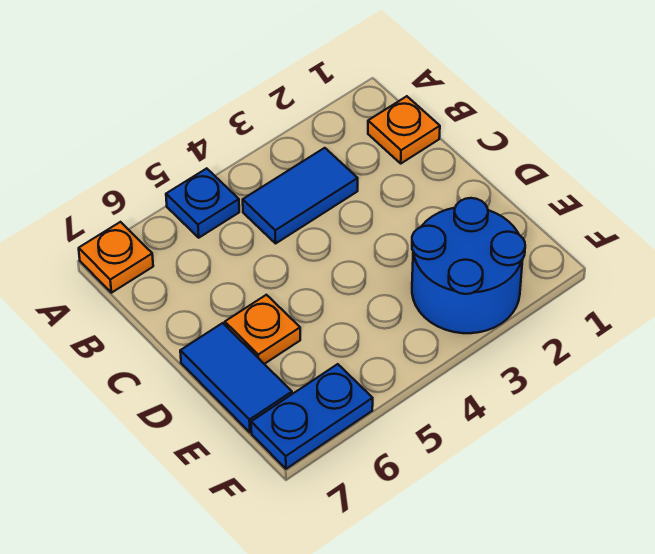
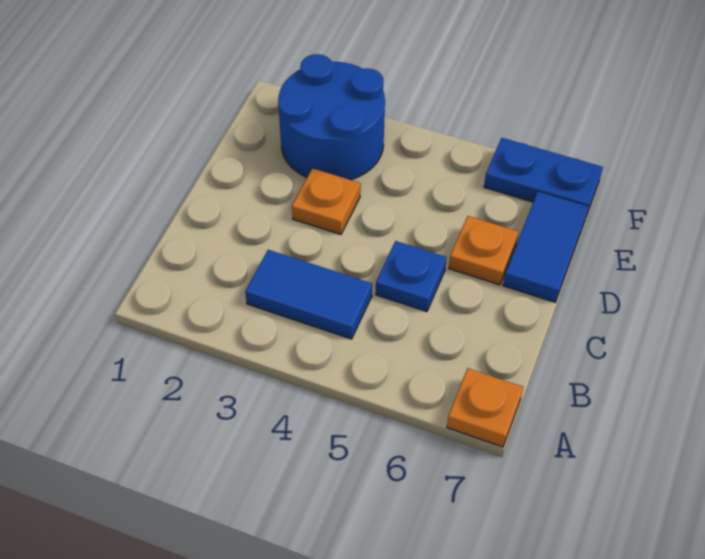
blue plate A5 level 1 -> blue plate C5 level 1
orange plate B1 level 1 -> orange plate D3 level 1

